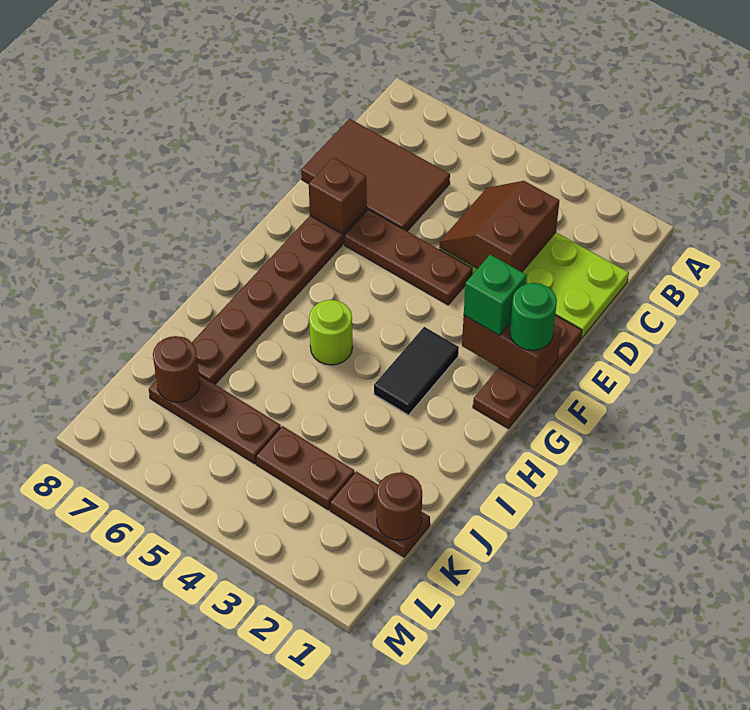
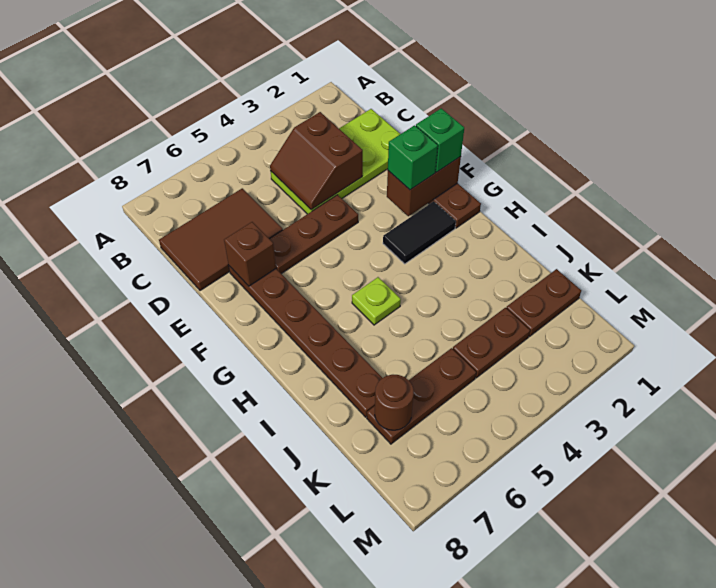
green round brick F1 level 3 -> green brick F1 level 3
black tile G3:H3 level 1 -> black tile G2:G3 level 1
lime round brick H5 level 1 -> lime plate H5 level 1
brown round brick K1 level 2 -> none

